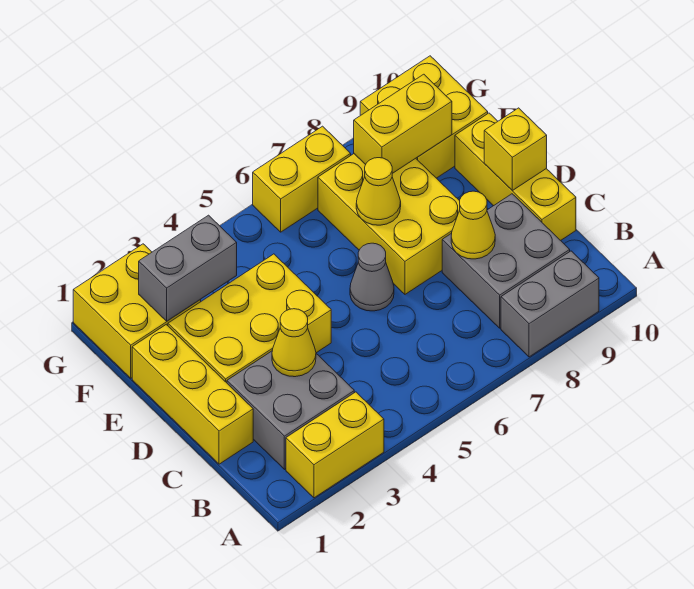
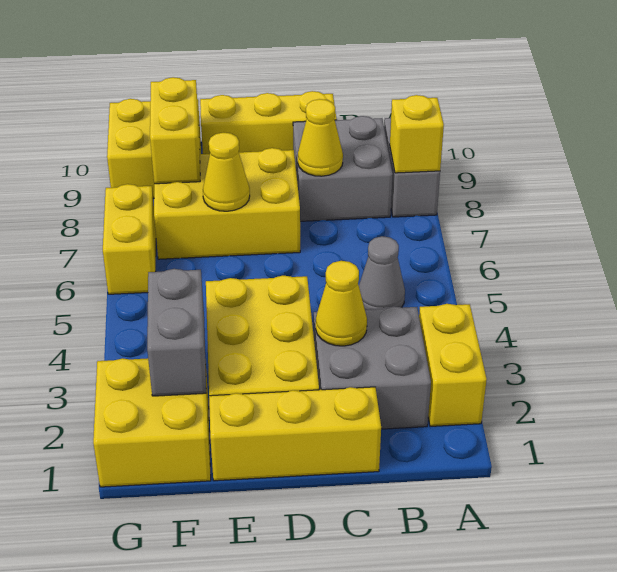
grey cone D6 level 1 -> grey cone B5 level 1
yellow brick D10 level 2 -> yellow brick A8 level 2

